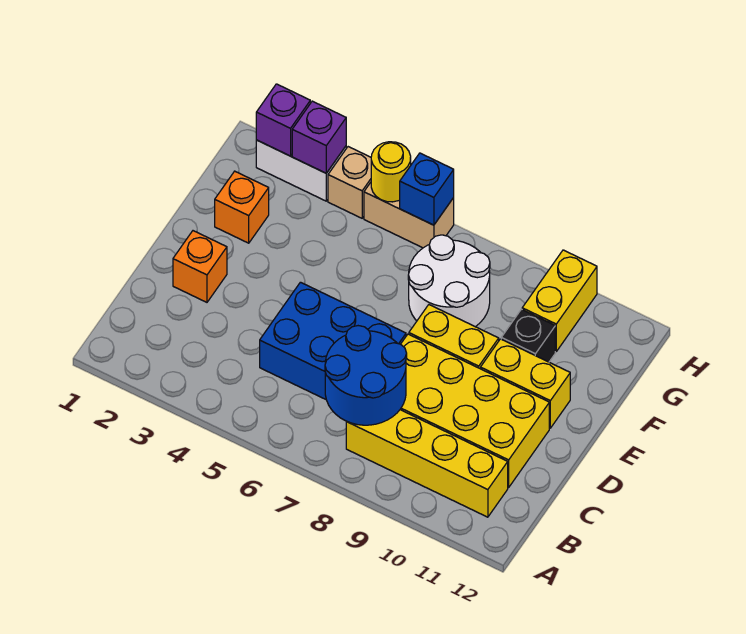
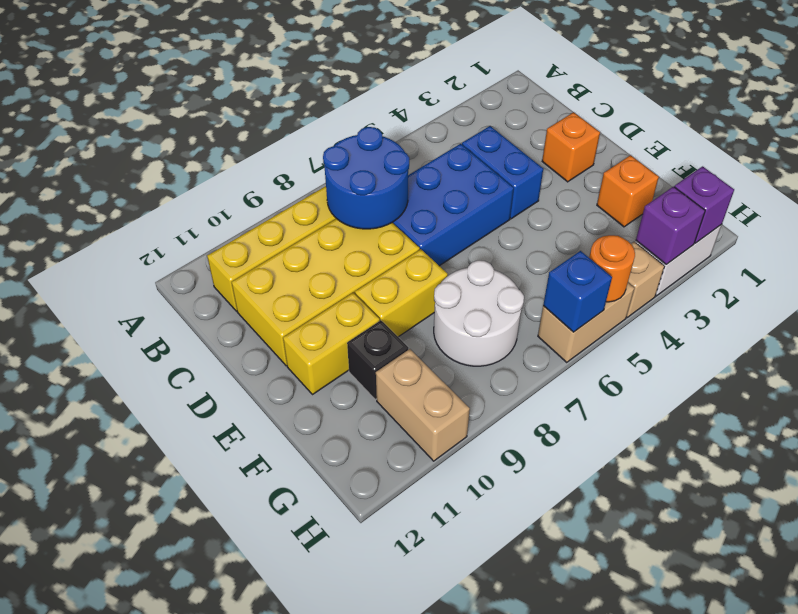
none -> blue brick C4:D4 level 1
yellow brick G10:H10 level 1 -> tan brick G10:H10 level 1
yellow round brick H5 level 2 -> orange round brick H5 level 2

